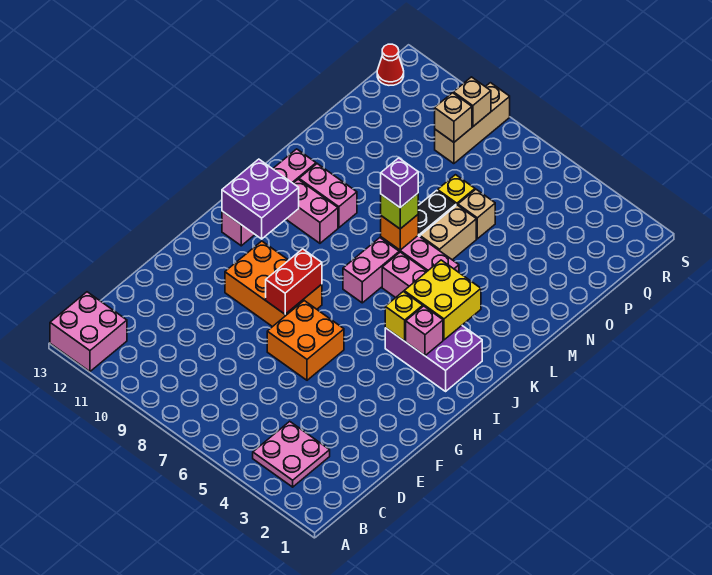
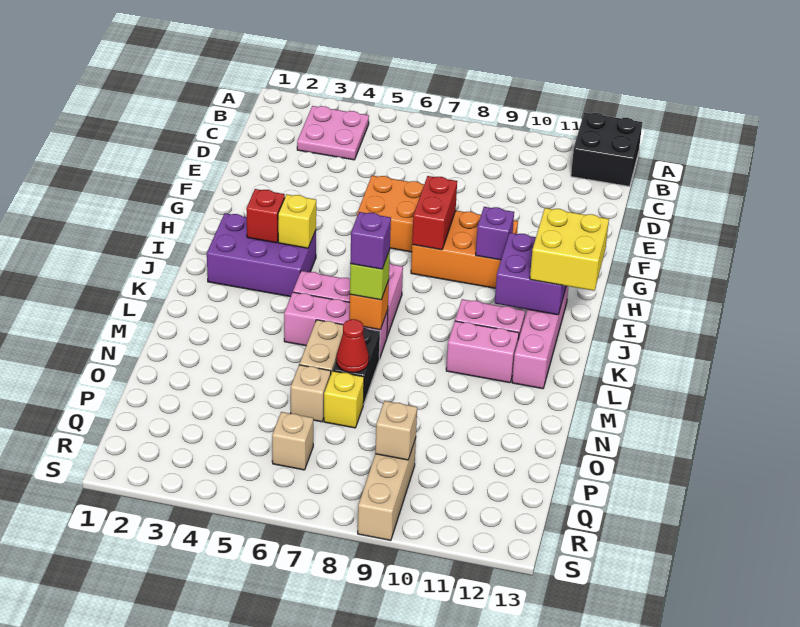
pink brick A12:B13 level 1 -> black brick A12:B13 level 1
none -> purple brick H10 level 2
pink brick I3 level 2 -> red brick I3 level 2
yellow brick J3:K4 level 2 -> yellow brick I12:J13 level 3
tan brick R9 level 2 -> tan brick Q6 level 1
red cone R13 level 1 -> red cone N7 level 2

